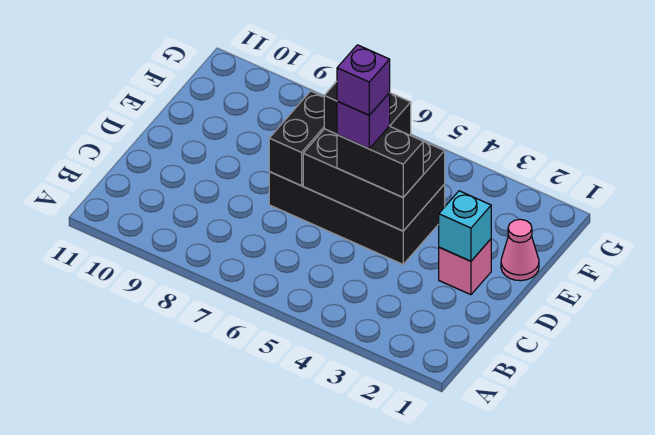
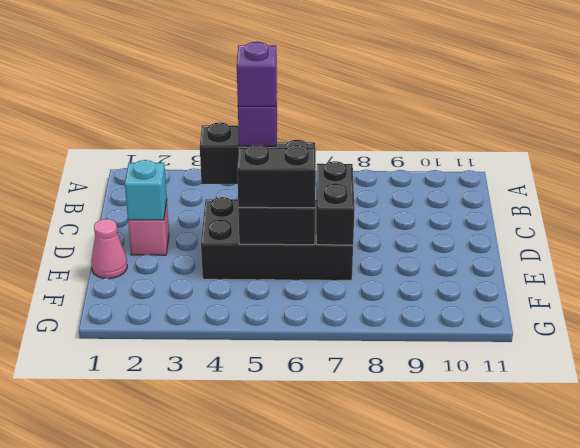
black brick D4:E6 level 2 -> black brick C5:E6 level 2

